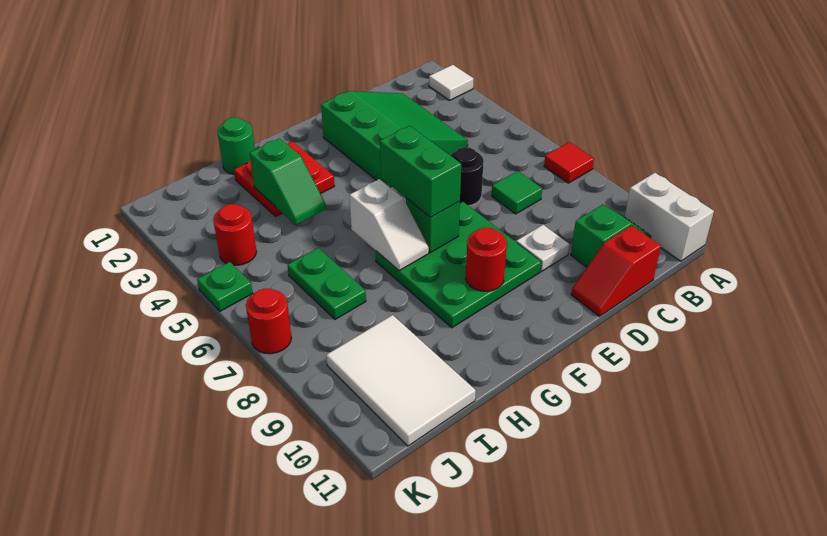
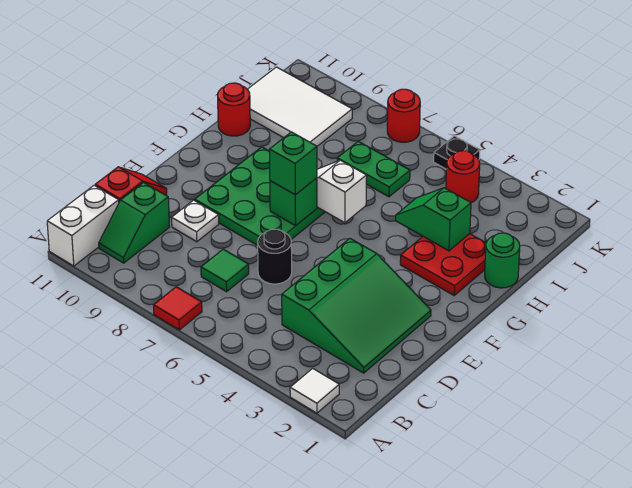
white brick A10:A11 level 1 -> white brick A11:B11 level 1
green slope C2:E4 level 1 top E -> green slope C2:E4 level 1 top 4
green brick F6:F7 level 3 -> green brick F7 level 3
red round brick F9 level 2 -> red round brick H11 level 1
green plate K5 level 1 -> black plate K5 level 1

